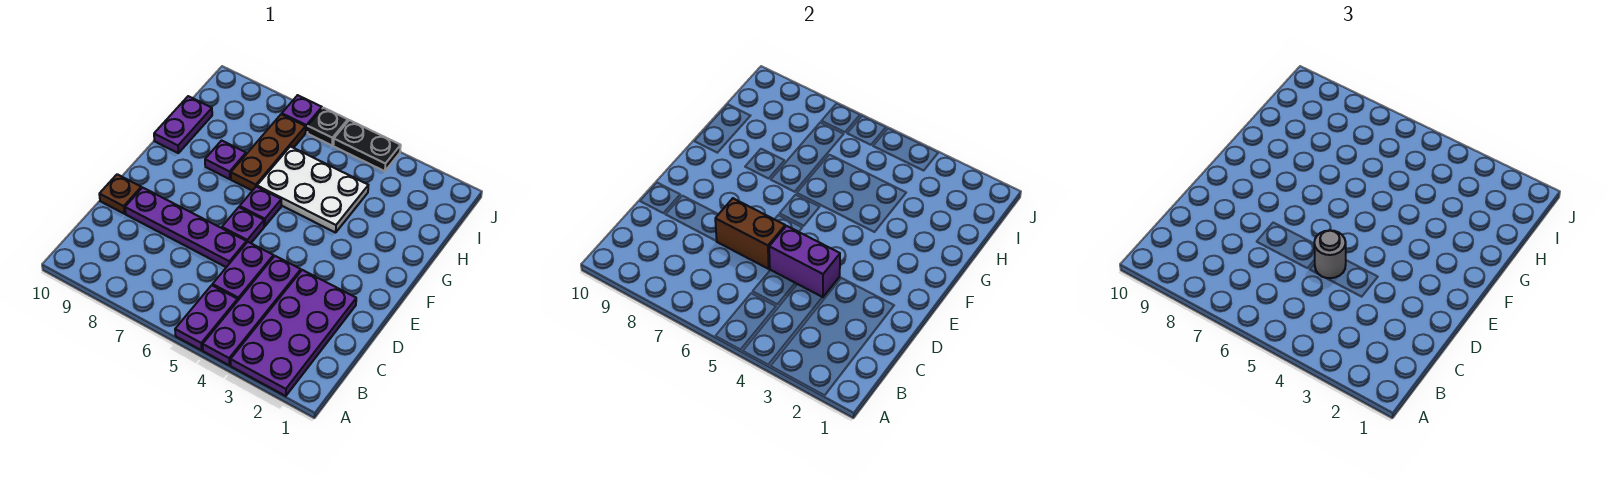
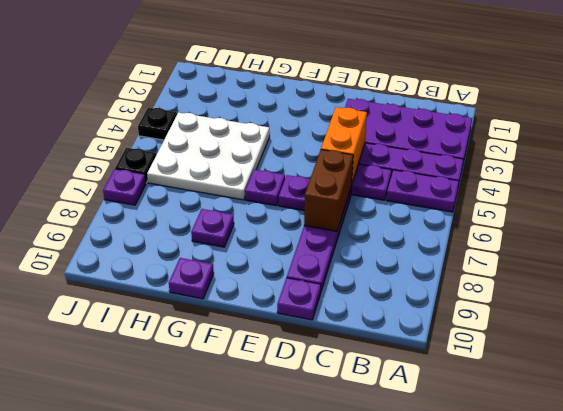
purple brick D4:D5 level 2 -> orange brick D4:D5 level 2
grey round brick D5 level 3 -> none
brown plate D10 level 1 -> purple plate D10 level 1
white plate G4:H6 level 1 -> white plate G4:I6 level 1
brown plate G7:I7 level 1 -> none
purple plate G10:H10 level 1 -> purple plate G10 level 1
black plate J4:J5 level 1 -> black plate J4 level 1

